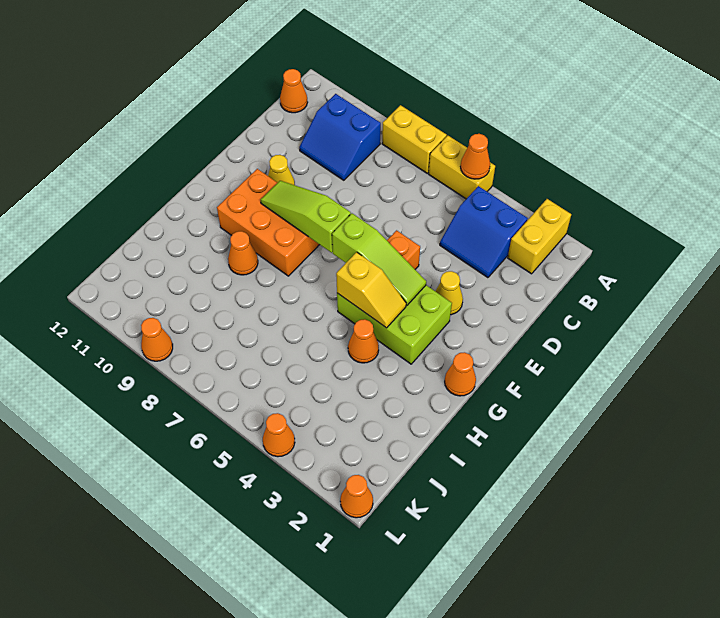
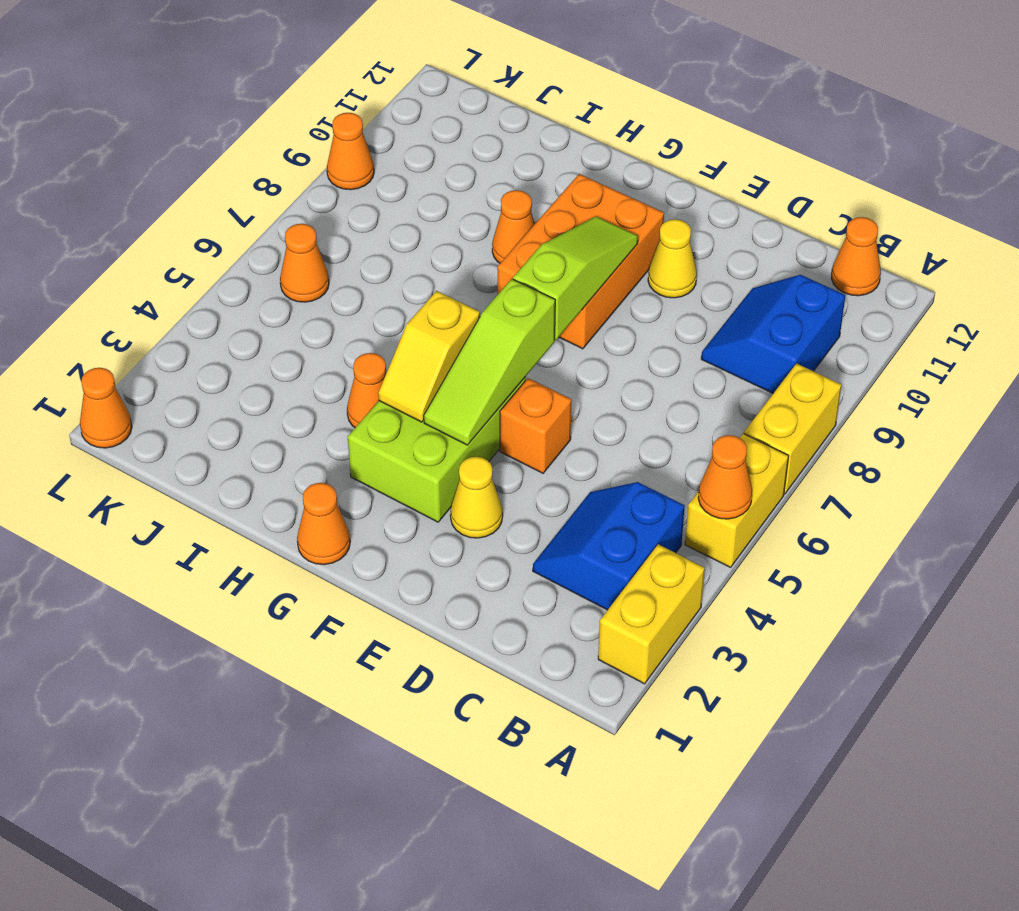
yellow brick A2:B2 level 1 -> yellow brick A2:A3 level 1
orange cone L4 level 1 -> orange cone K6 level 1

